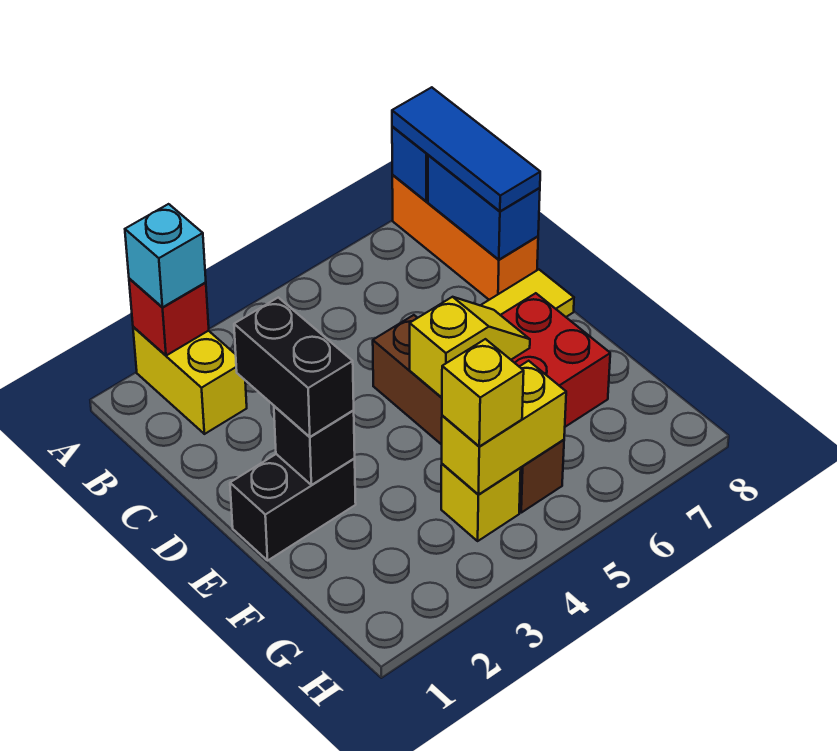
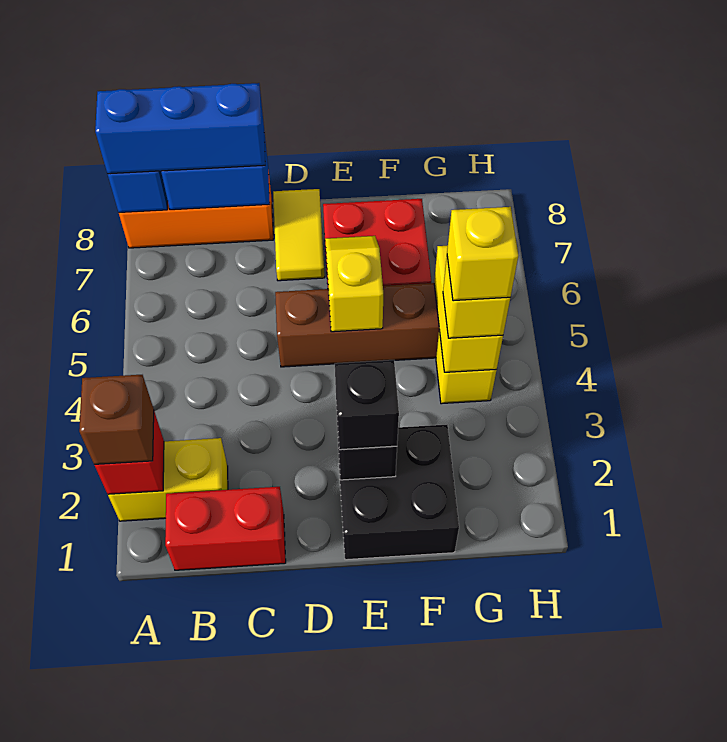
cyan brick A2 level 3 -> brown brick A2 level 3
blue tile A8:C8 level 3 -> blue brick A8:C8 level 3
none -> red brick B1:C1 level 1
black brick D2:E2 level 3 -> black brick E2 level 3
black brick E1:E2 level 1 -> black brick E1:F2 level 1
none -> yellow brick G4 level 4

